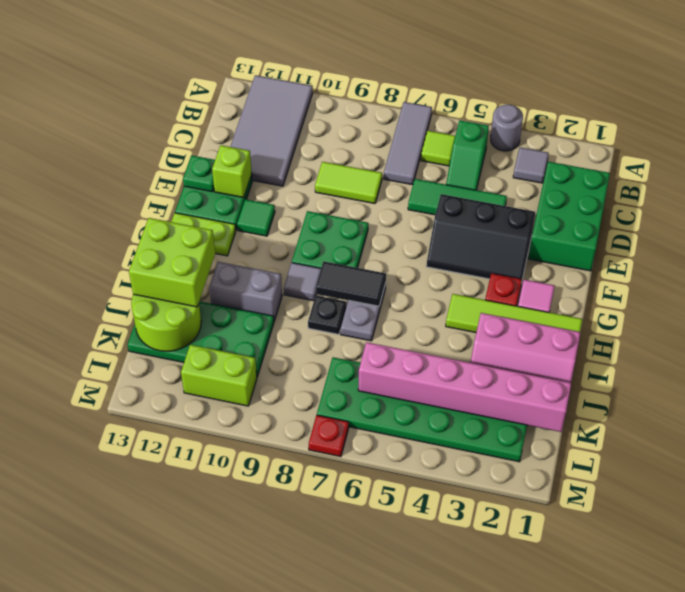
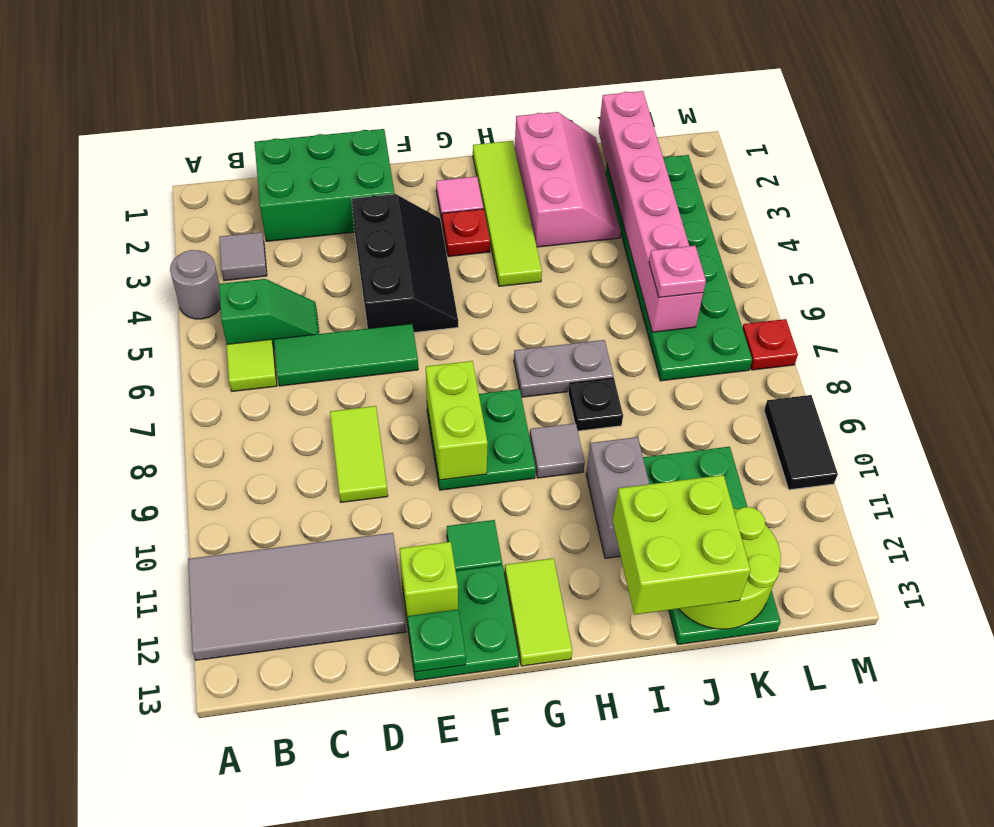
grey tile A7:C7 level 1 -> none
green tile D4:D6 level 1 -> green tile C6:E6 level 1
lime plate G12:G13 level 1 -> lime tile G12:G13 level 1
black tile H7:H8 level 2 -> black tile M9:M10 level 1
none -> pink plate K6 level 3
lime brick L10:L11 level 1 -> lime brick F8:F9 level 2

